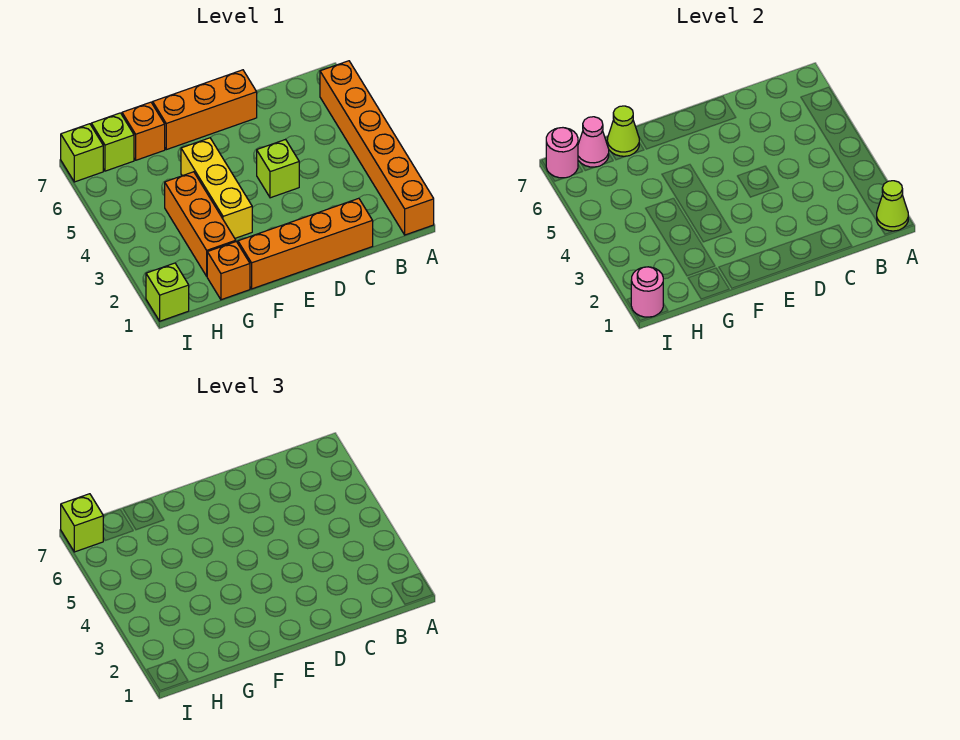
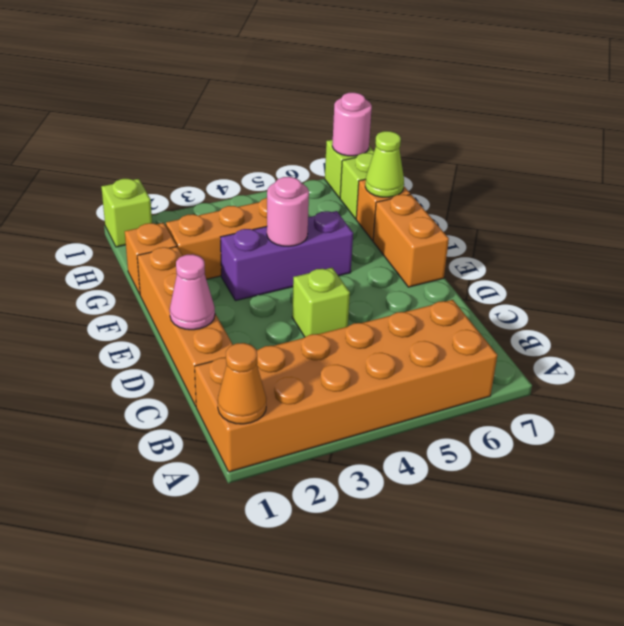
orange brick A1:A6 level 1 -> orange brick A1:B6 level 1
lime cone A1 level 2 -> orange cone A1 level 2
orange brick D7:F7 level 1 -> orange brick E7:F7 level 1
yellow brick F3:F5 level 1 -> purple brick F3:F5 level 1
pink cone H7 level 2 -> pink cone D1 level 2
pink round brick I1 level 2 -> pink round brick F4 level 2
lime brick I7 level 3 -> none

